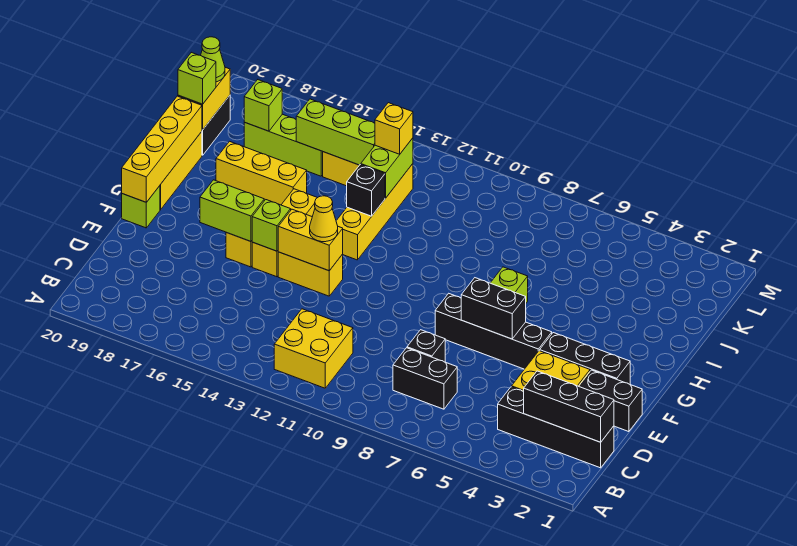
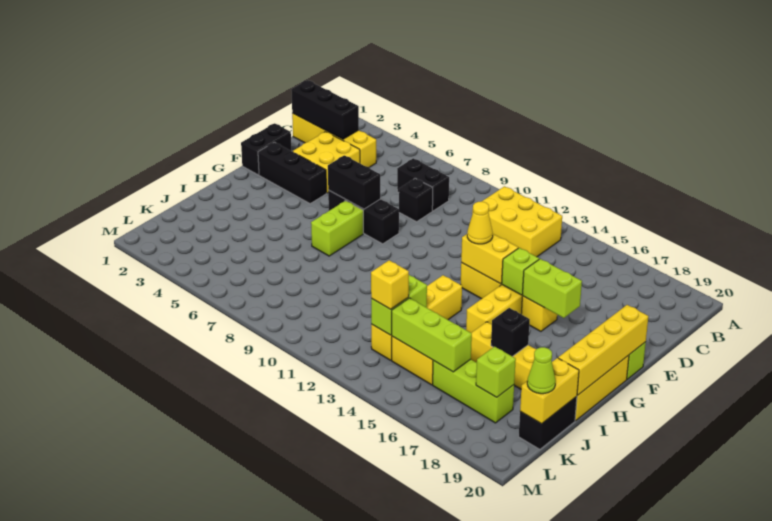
yellow brick B11:C12 level 1 -> yellow brick B11:C13 level 1
black brick C1:C4 level 1 -> yellow brick C1:C4 level 1
black brick E1:E2 level 1 -> black brick E1:F1 level 1
black brick F5:F8 level 1 -> black brick F6:F8 level 1
black brick I13 level 2 -> black brick I17 level 2
lime brick J20 level 3 -> none

